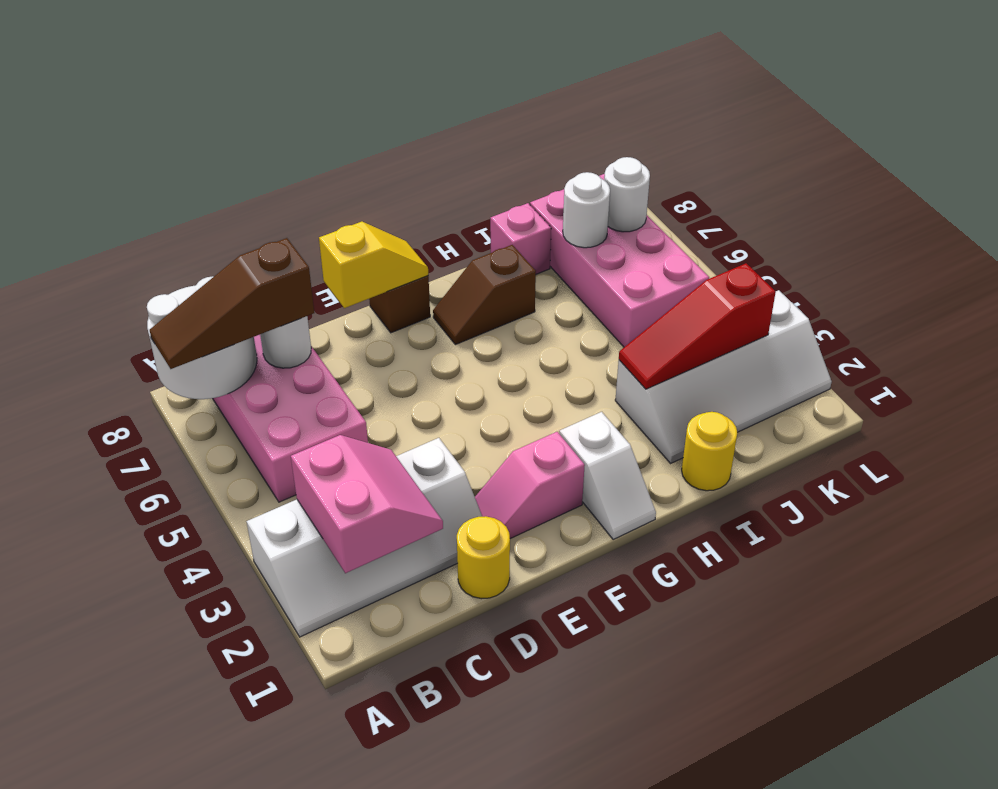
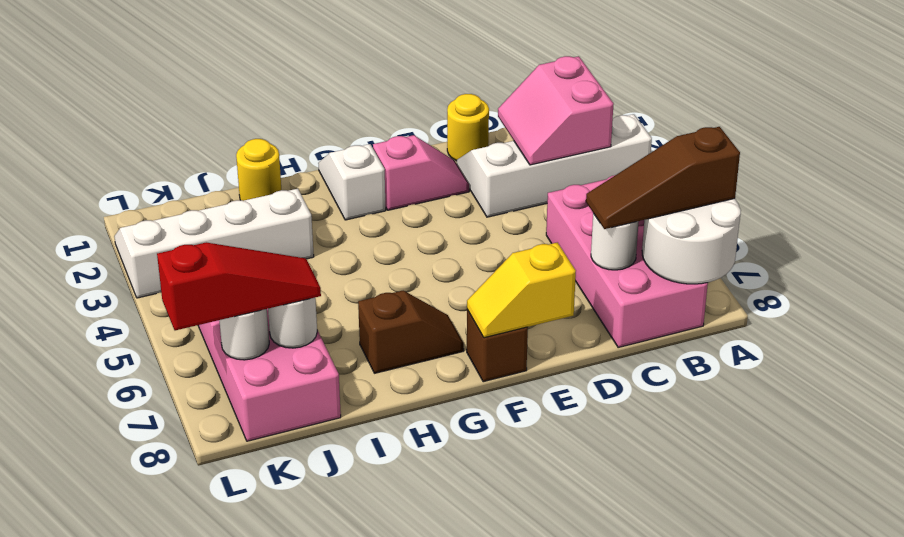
brown slope A7:C7 level 3 top C -> brown slope A7:C7 level 3 top A
red slope I3:K3 level 2 top K -> red slope J7:L7 level 3 top L
pink brick I8 level 1 -> none

